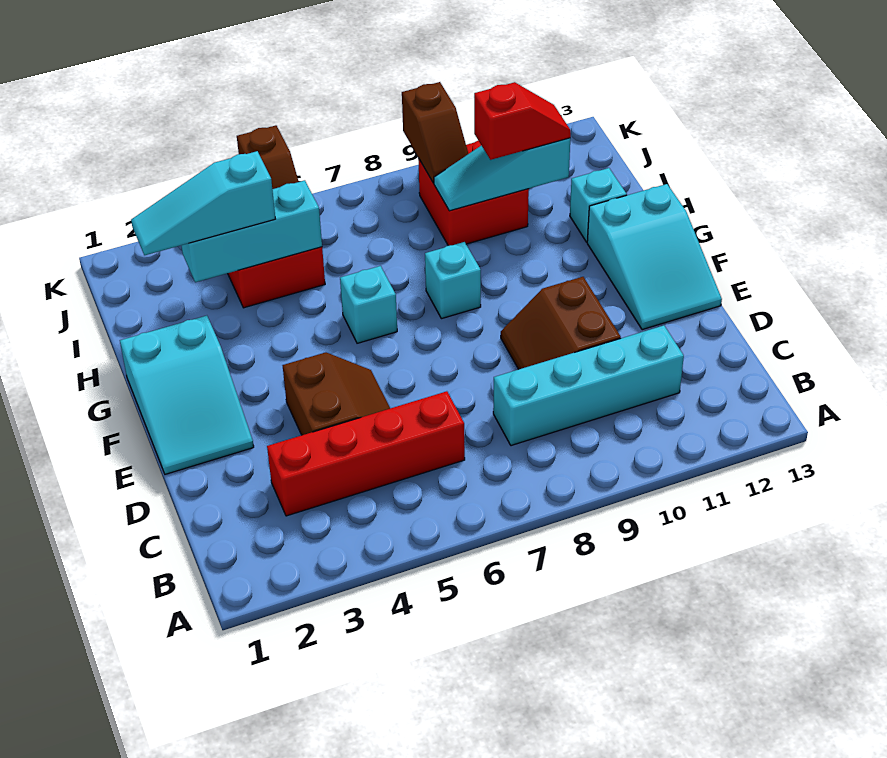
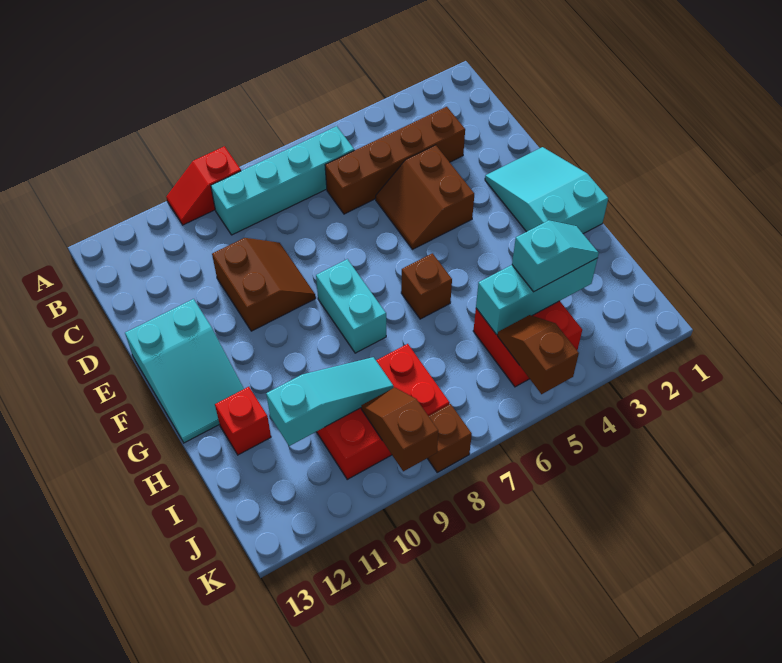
red brick C3:C6 level 1 -> brown brick C3:C6 level 1
cyan brick C8:C11 level 1 -> cyan brick B6:B9 level 1
cyan slope E12:G13 level 1 top G -> cyan slope E12:G13 level 1 top E
cyan brick G6 level 1 -> brown brick G6 level 1
cyan brick G8 level 1 -> cyan brick F8:G8 level 1
cyan brick H12 level 1 -> red brick H12 level 1
cyan slope I2:I4 level 3 top 4 -> cyan slope I3:I4 level 3 top 4
red brick I9:J10 level 1 -> red brick I8:J10 level 1
red slope I10:I11 level 3 top 10 -> red slope A9:A10 level 1 top 9
none -> brown brick K8 level 1

